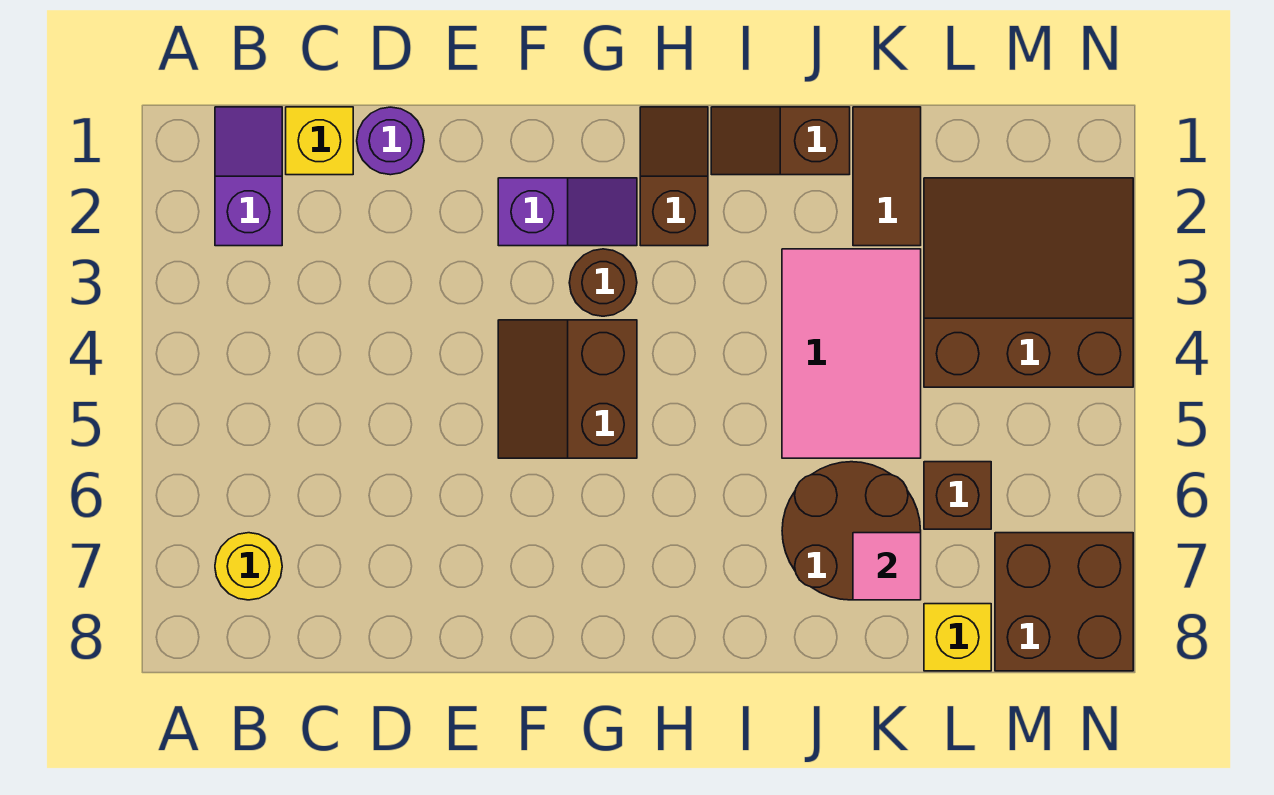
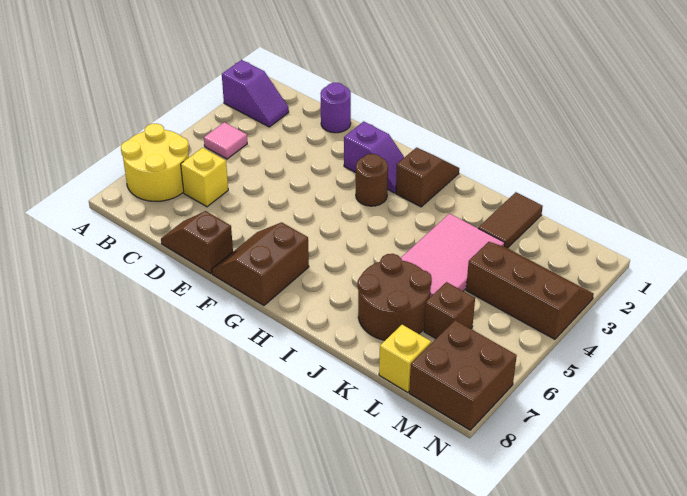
purple slope B1:B2 level 1 top 2 -> purple slope A2:B2 level 1 top A
yellow round brick B7 level 1 -> yellow round brick A6:B7 level 1
yellow brick C1 level 1 -> yellow brick C6 level 1
brown slope F4:G5 level 1 top G -> brown slope F7:G8 level 1 top G
brown slope I1:J1 level 1 top J -> brown slope D8:E8 level 1 top E
pink tile K7 level 2 -> pink tile B4 level 1
brown slope L2:N4 level 1 top 4 -> brown slope L3:N4 level 1 top 4

